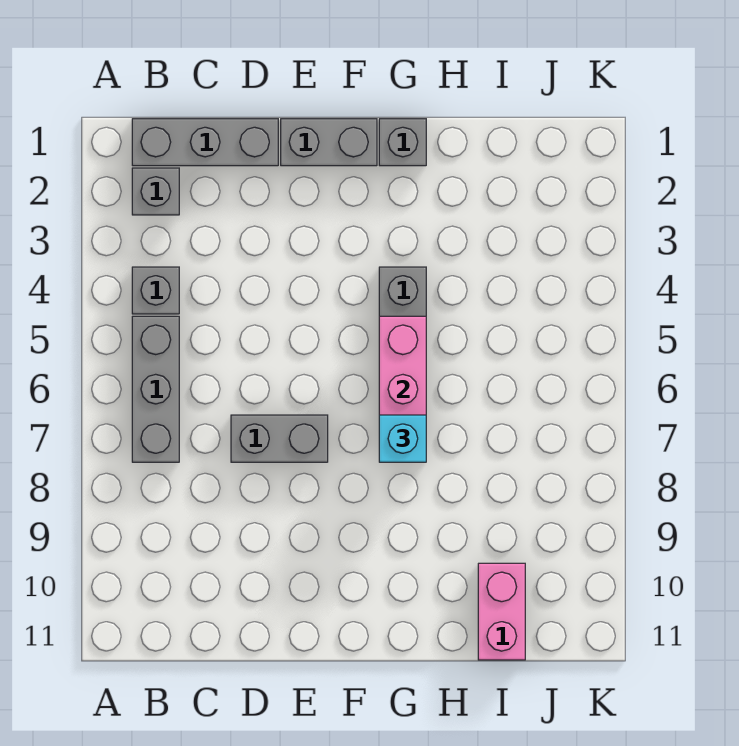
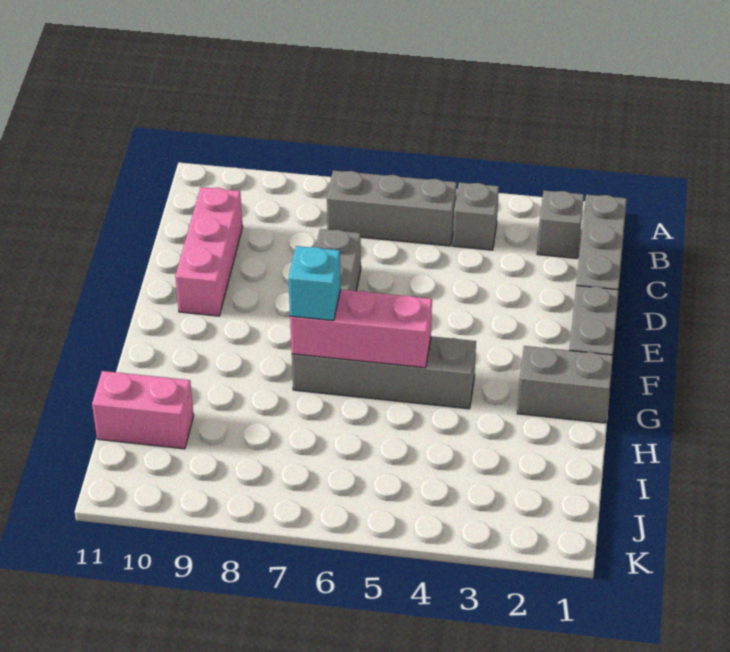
none -> pink brick C10:E10 level 1
grey brick G1 level 1 -> grey brick G1:G2 level 1

